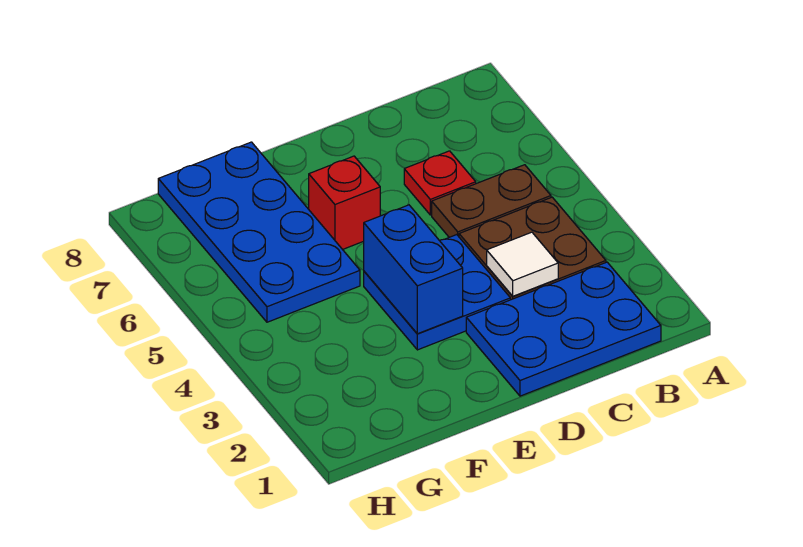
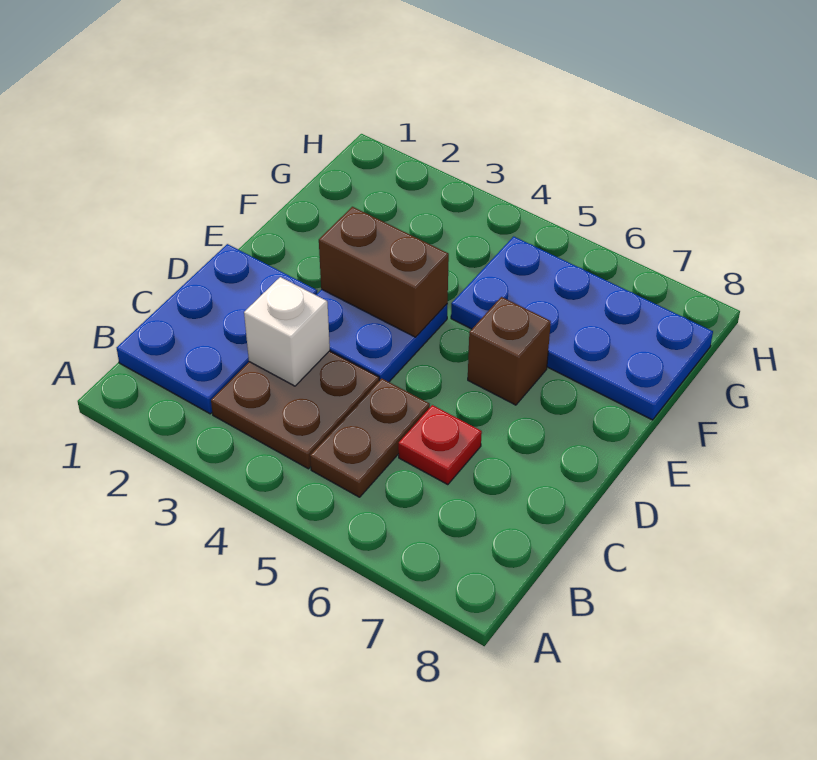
white tile C3 level 2 -> white brick C3 level 2
blue brick E3:E4 level 2 -> brown brick E3:E4 level 2
red brick E6 level 1 -> brown brick E6 level 1

